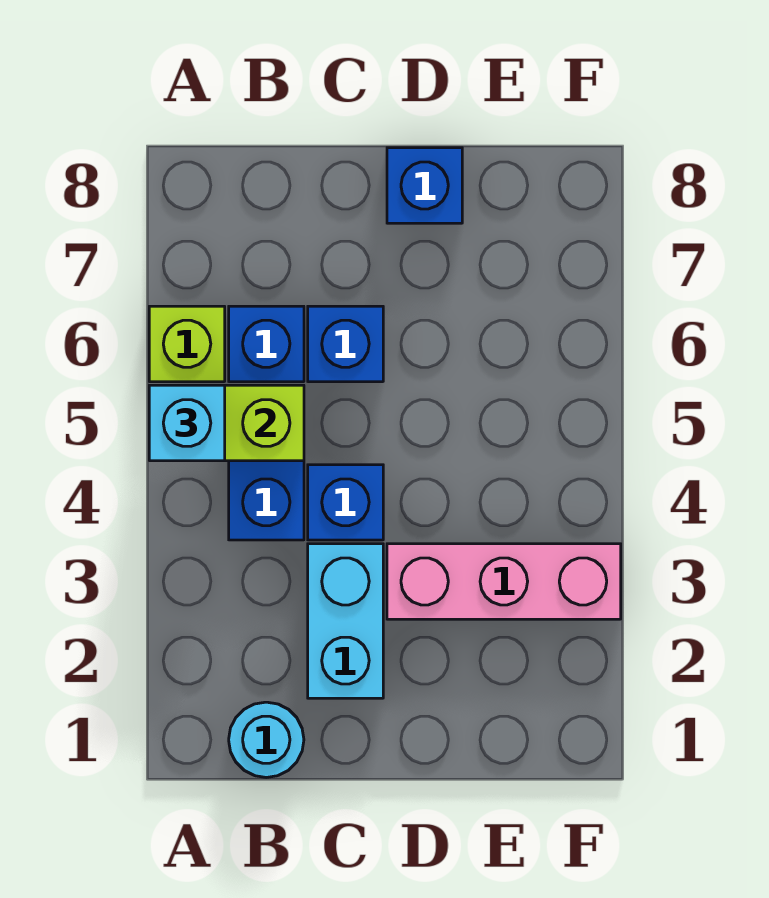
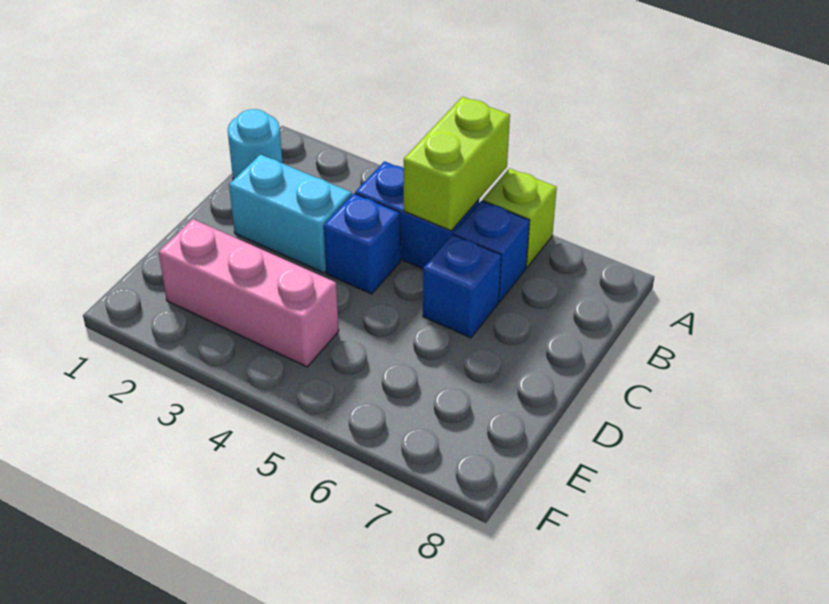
cyan brick A5 level 3 -> none
pink brick D3:F3 level 1 -> pink brick E2:E4 level 1
blue brick D8 level 1 -> none

